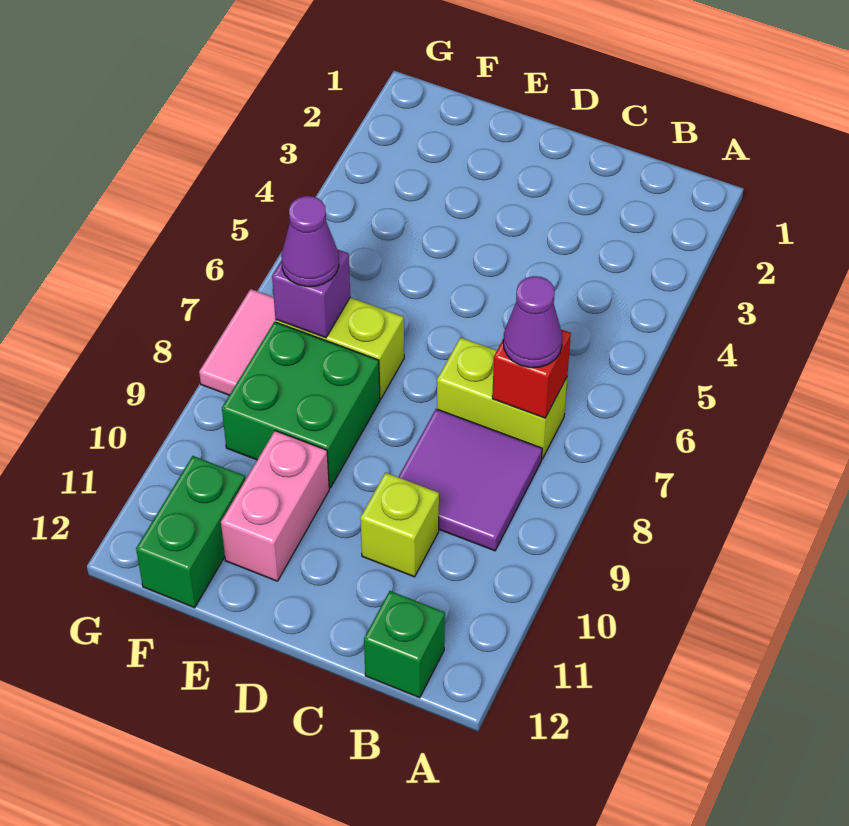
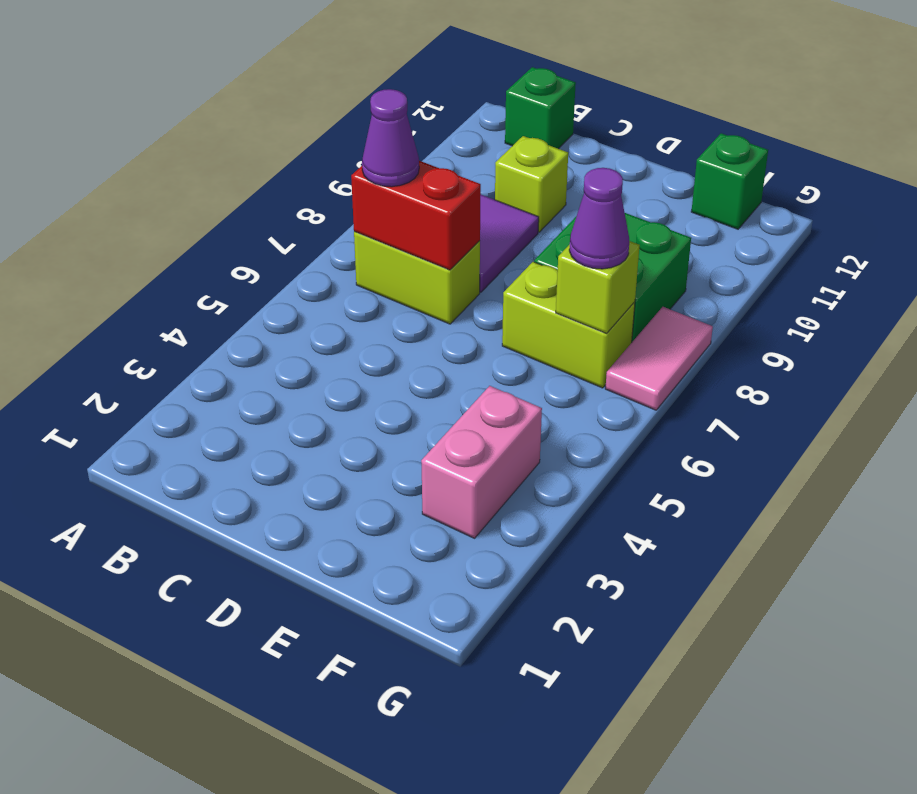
red brick B7 level 2 -> red brick B7:C7 level 2
pink brick E10:E11 level 1 -> pink brick F3:F4 level 1
purple brick F7 level 2 -> lime brick F7 level 2
green brick F11:F12 level 1 -> green brick F12 level 1

